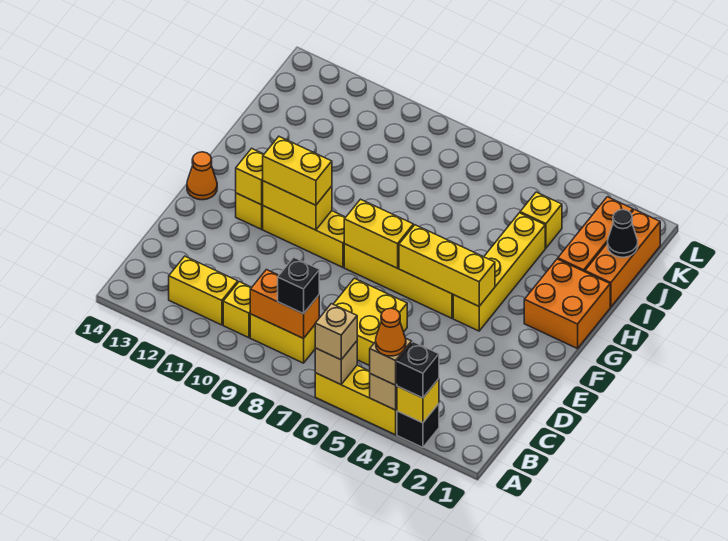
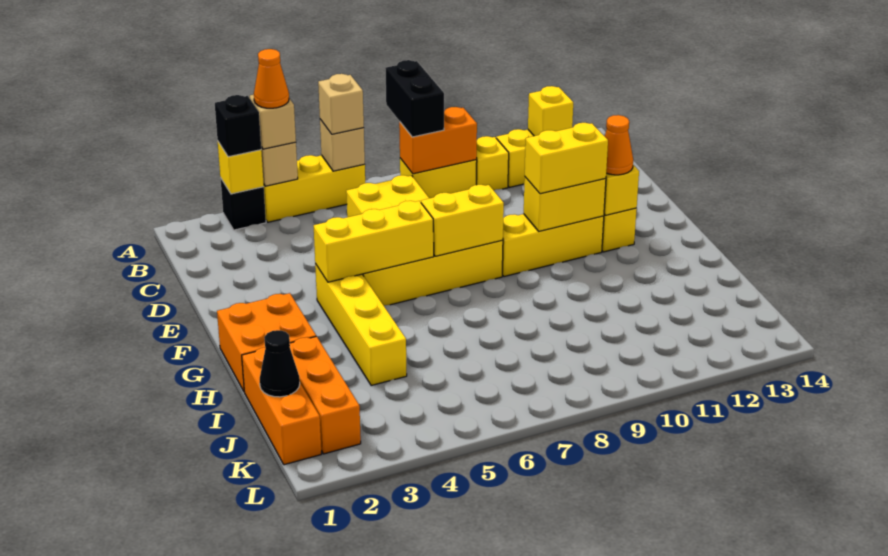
black brick B8 level 3 -> black brick A8:B8 level 3
orange cone F14 level 1 -> orange cone F12 level 3
yellow brick J4 level 1 -> yellow brick B12 level 2

